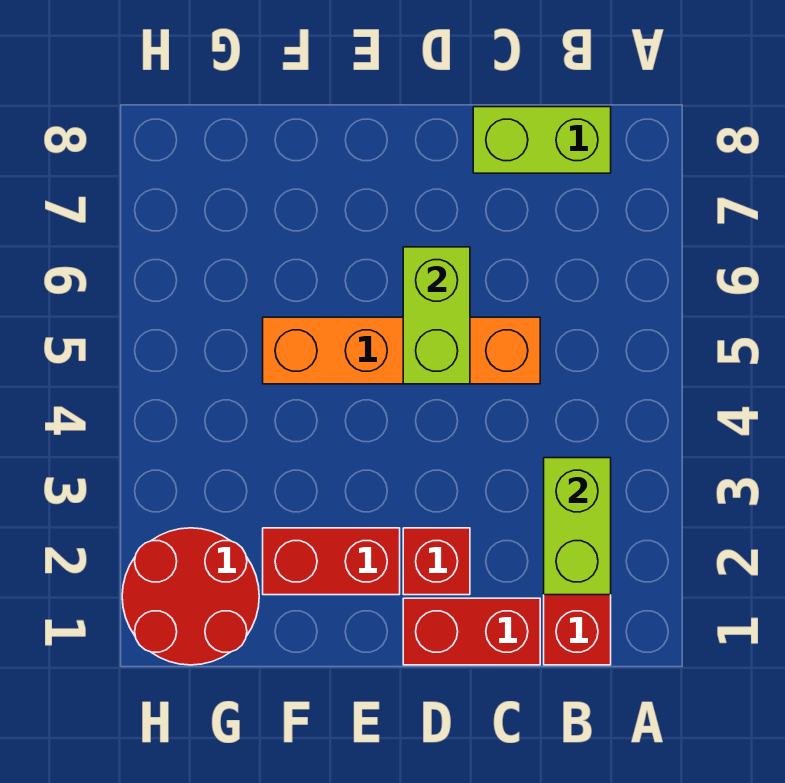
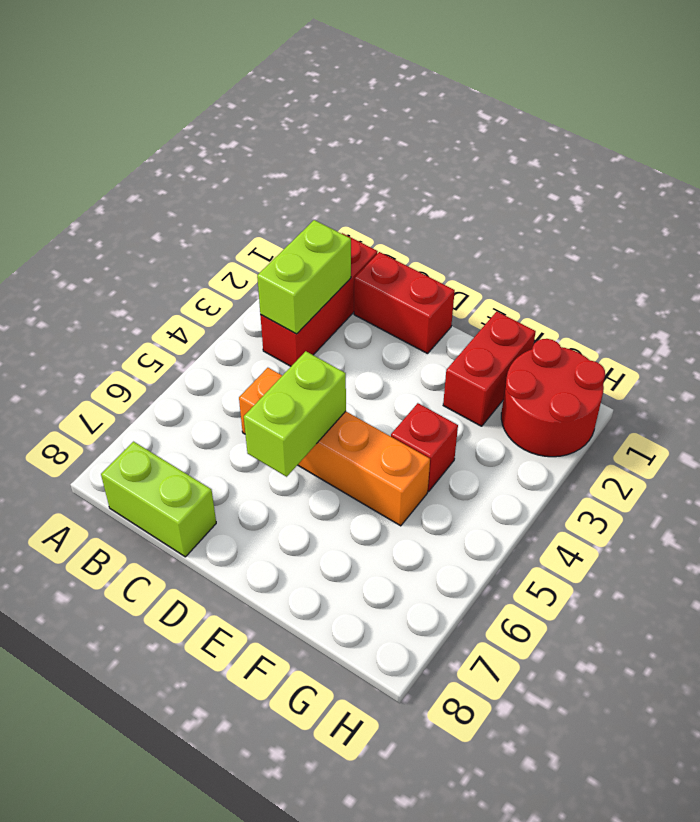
red brick D2 level 1 -> red brick F4 level 1
red brick E2:F2 level 1 -> red brick F1:F2 level 1

